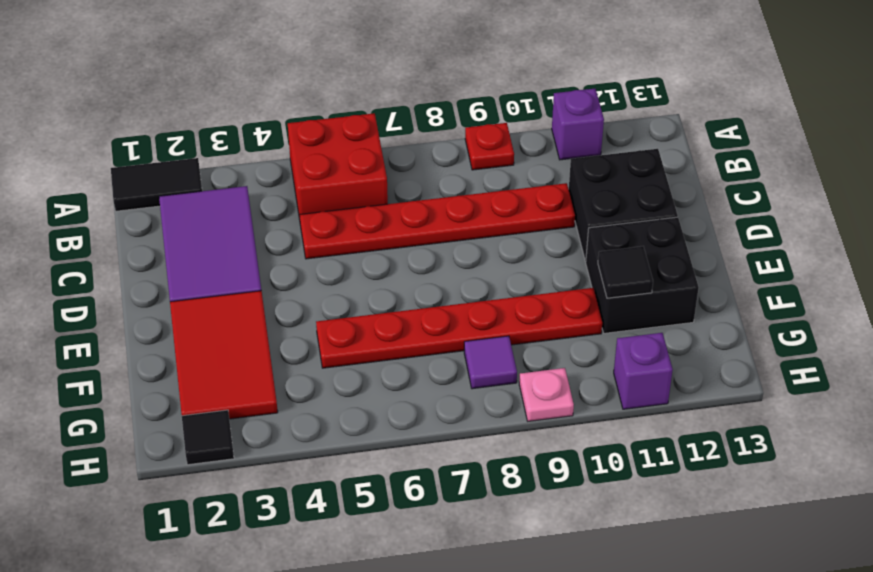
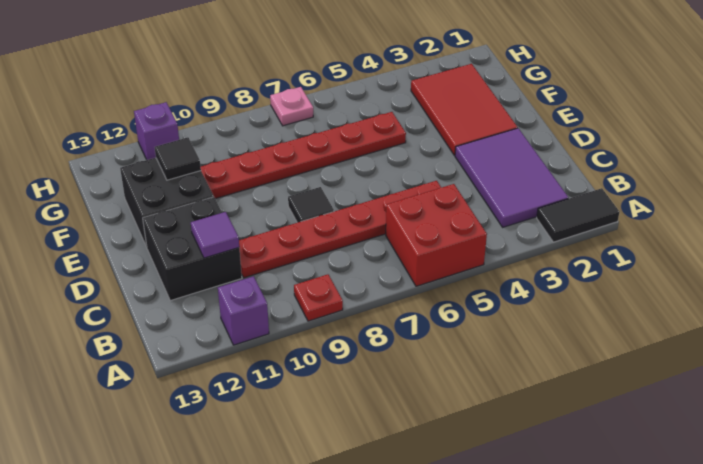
purple tile G8 level 1 -> purple tile C11 level 2
black tile H2 level 1 -> black tile D8 level 1
pink plate H9 level 1 -> pink plate H7 level 1

